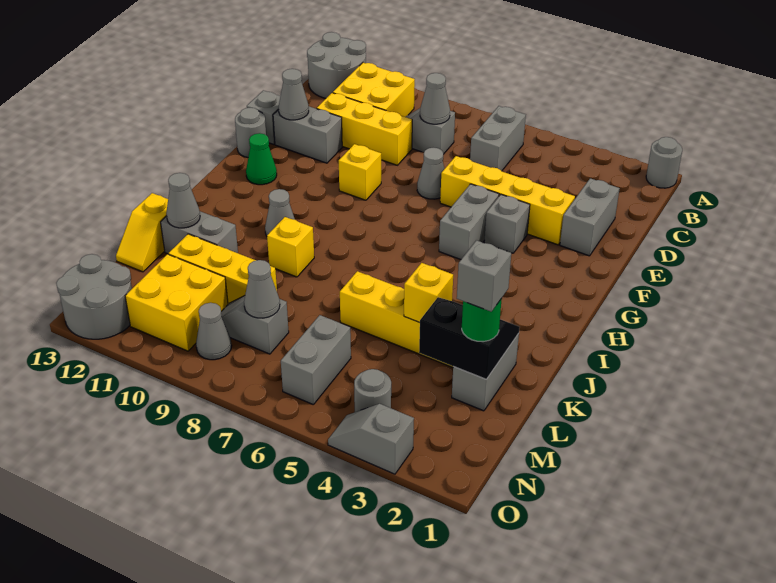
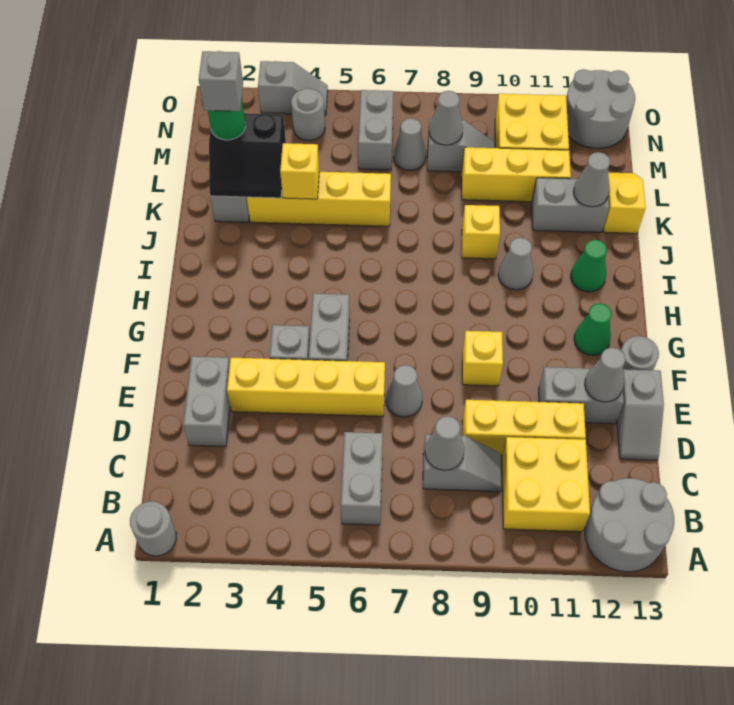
none -> green cone I12 level 1
grey cone N9 level 1 -> grey cone M7 level 1

